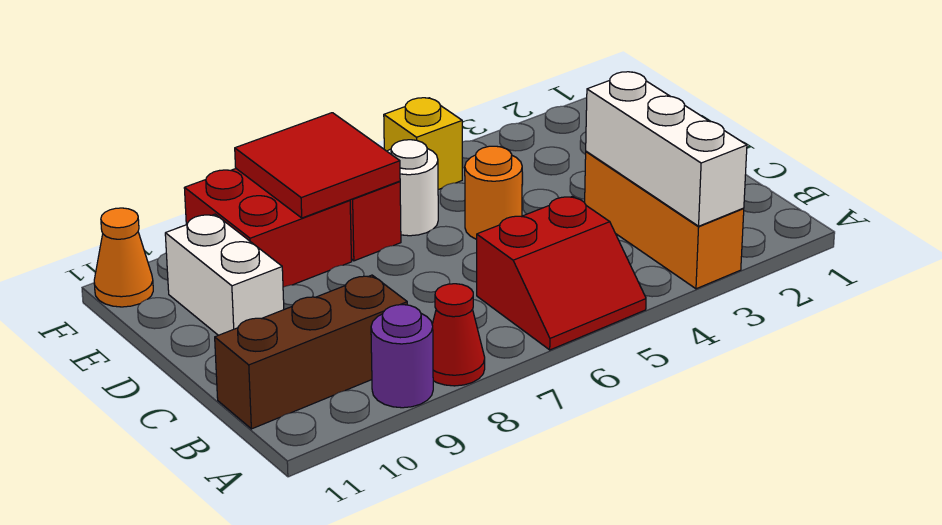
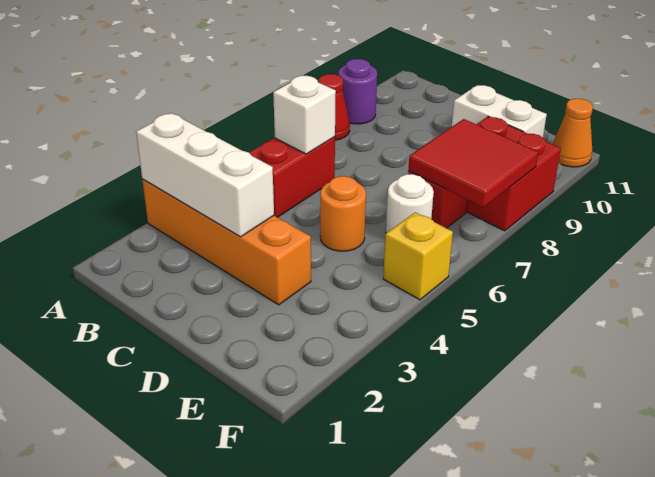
orange brick A3:C3 level 1 -> orange brick A3:D3 level 1
none -> white brick B6 level 2
brown brick B9:B11 level 1 -> none

